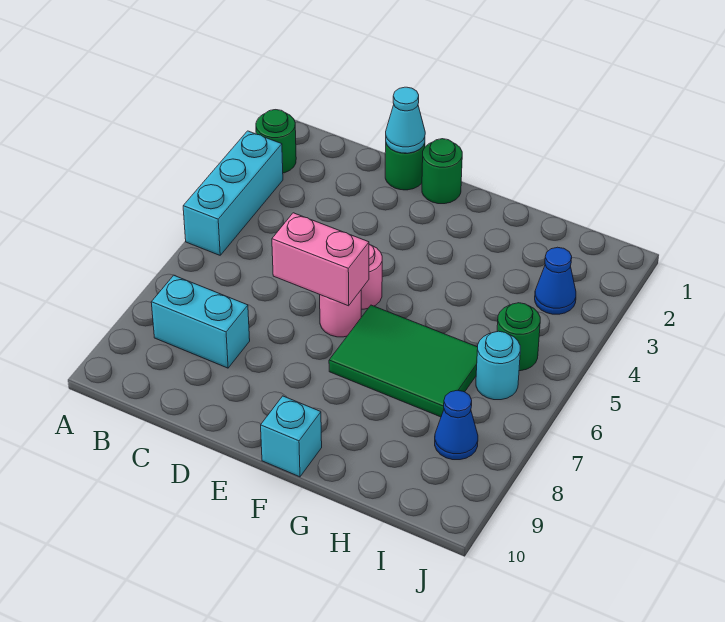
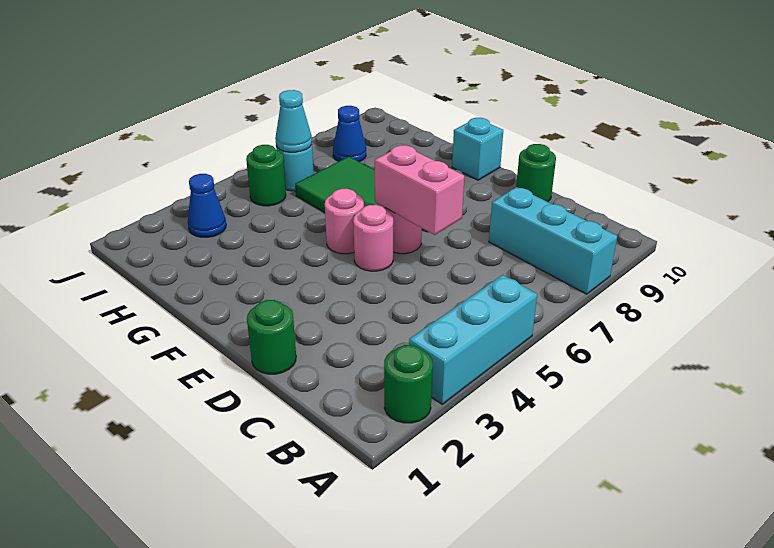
cyan brick B8:C8 level 1 -> cyan brick A8:C8 level 1
cyan cone D1 level 2 -> cyan cone I6 level 2
green round brick E1 level 1 -> green round brick D10 level 1
none -> pink round brick F5 level 1

